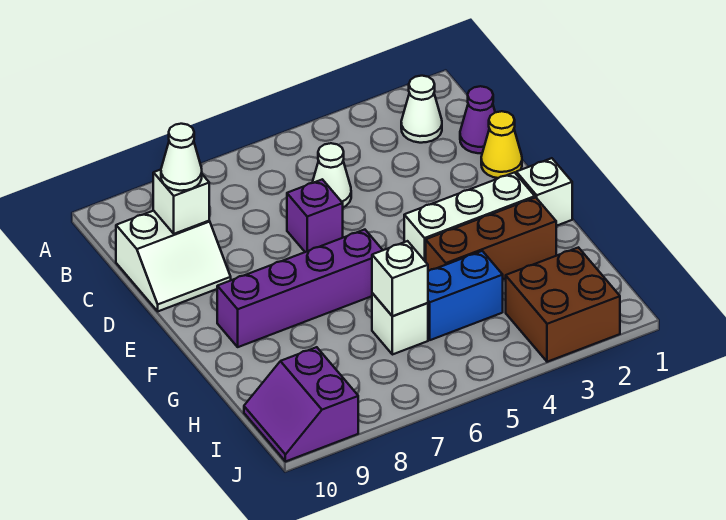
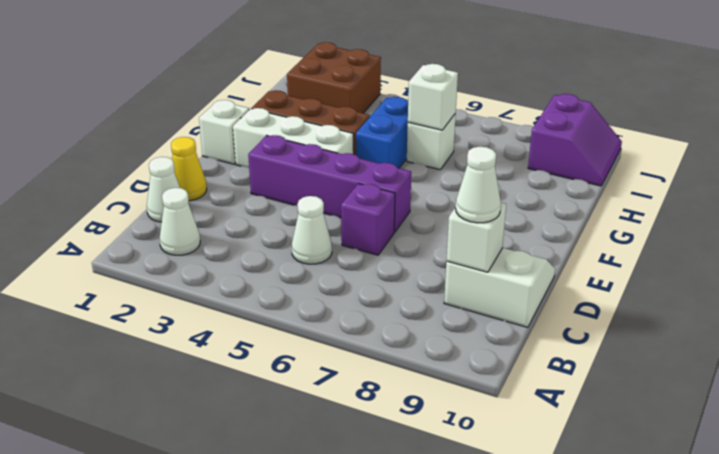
purple cone C1 level 1 -> white cone C1 level 1
purple brick F6:F9 level 1 -> purple brick E3:E6 level 1
blue brick H4:H5 level 1 -> blue brick G5:H5 level 1

